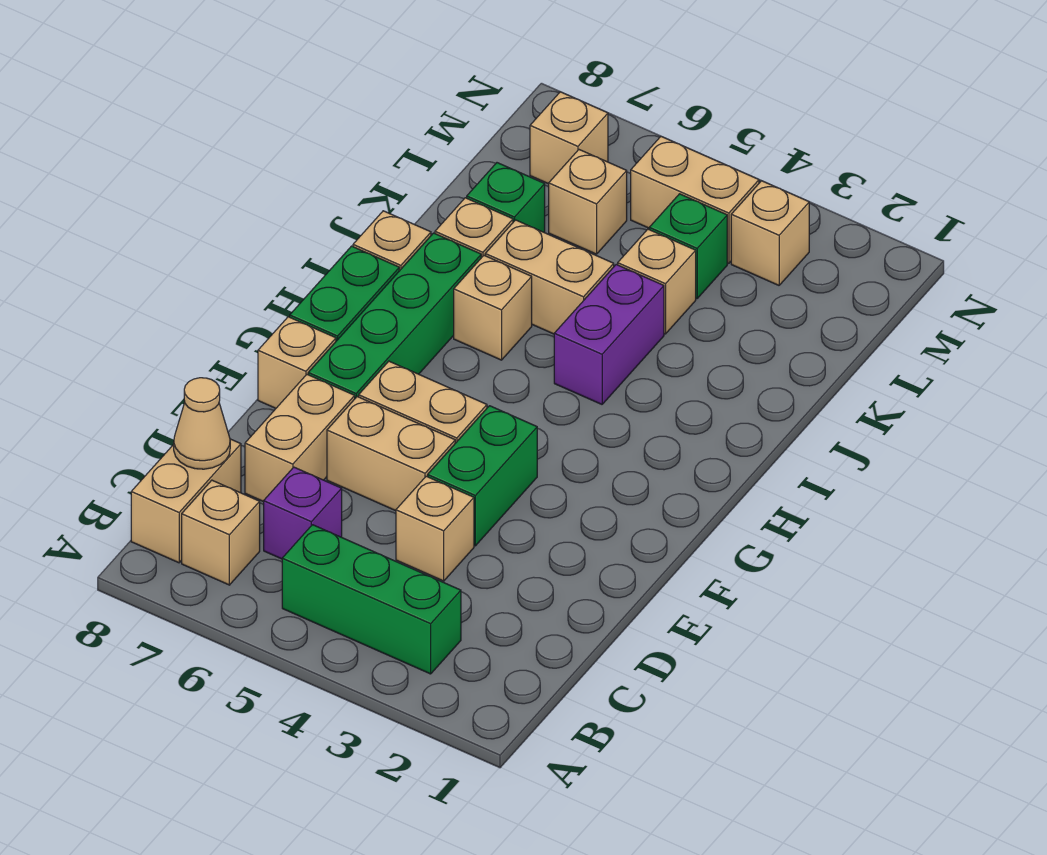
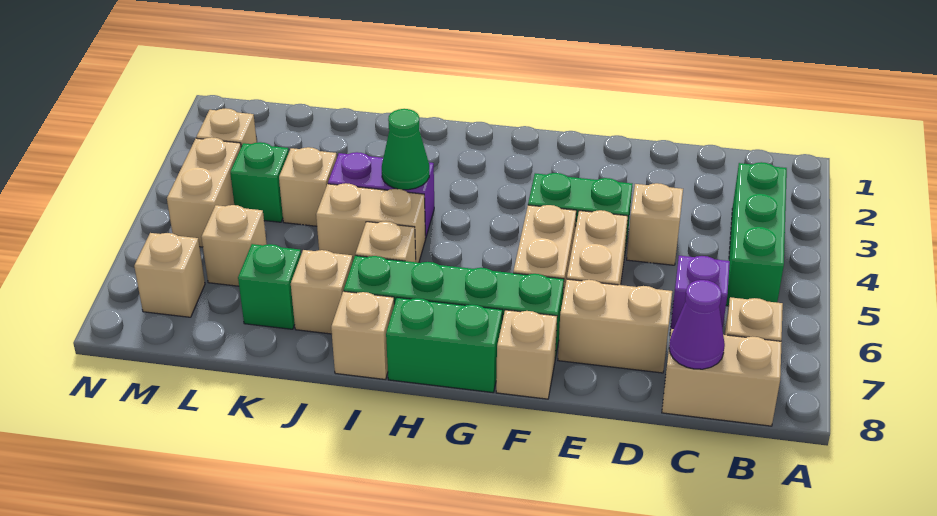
tan cone C8 level 2 -> purple cone C8 level 2
none -> green cone I4 level 2
tan brick J5:J6 level 1 -> tan brick I5:J5 level 1

